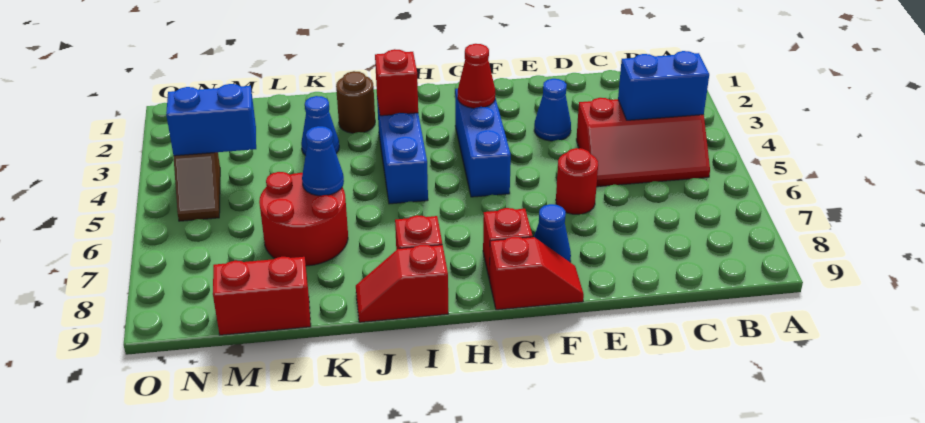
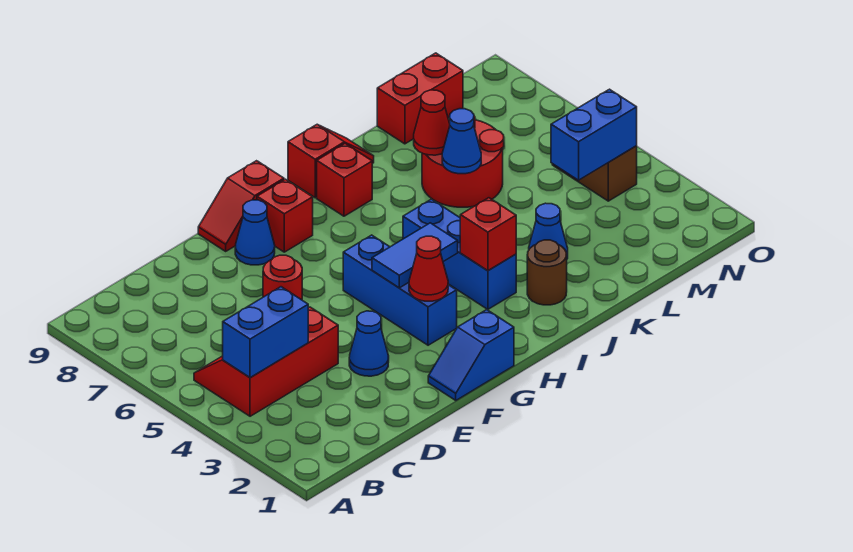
none -> blue slope F1:G1 level 1 top G
none -> blue tile G4:H4 level 2
none -> red cone K7 level 2

